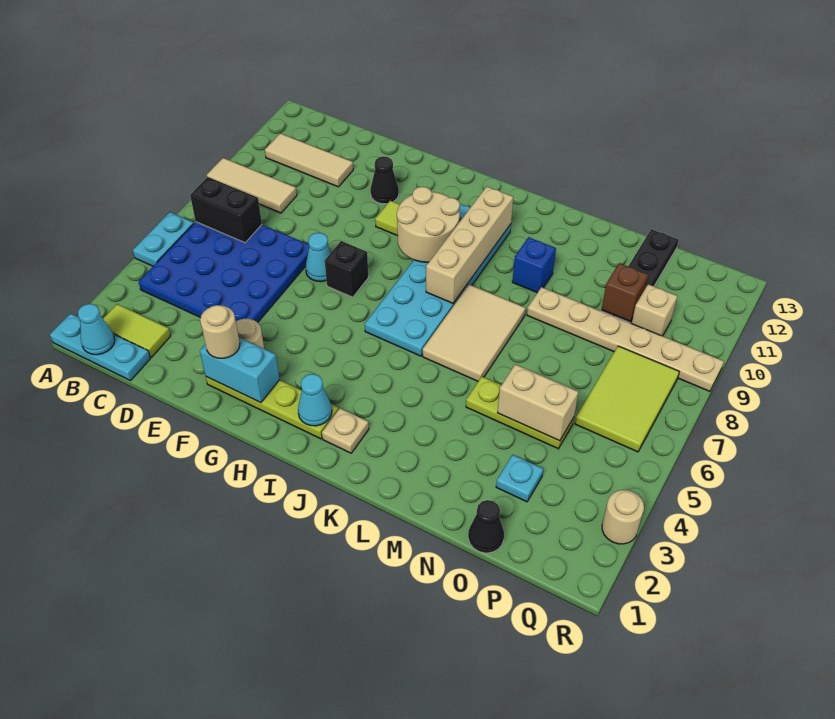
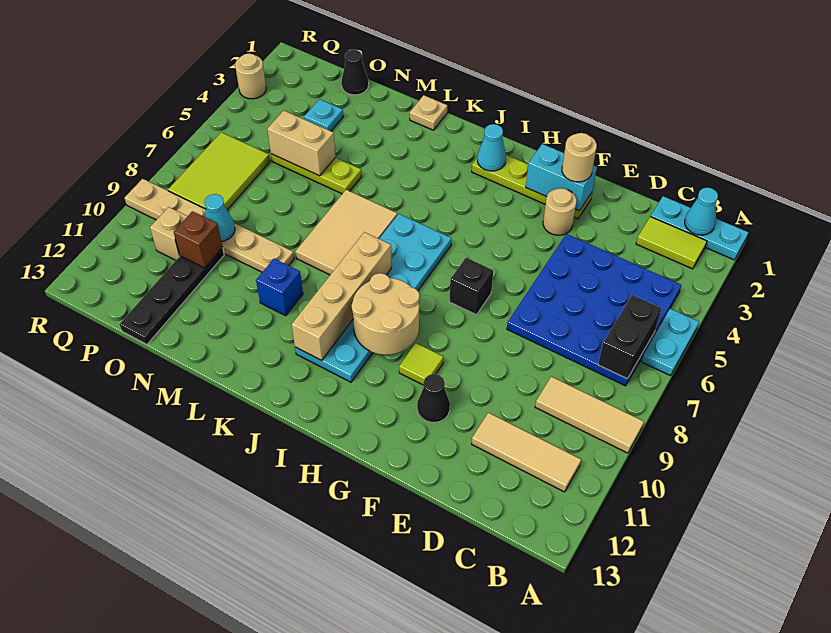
black brick B7:C7 level 2 -> black brick B6:B7 level 2
cyan cone F7 level 1 -> cyan cone O9 level 2
tan plate J2 level 1 -> tan plate L1 level 1

